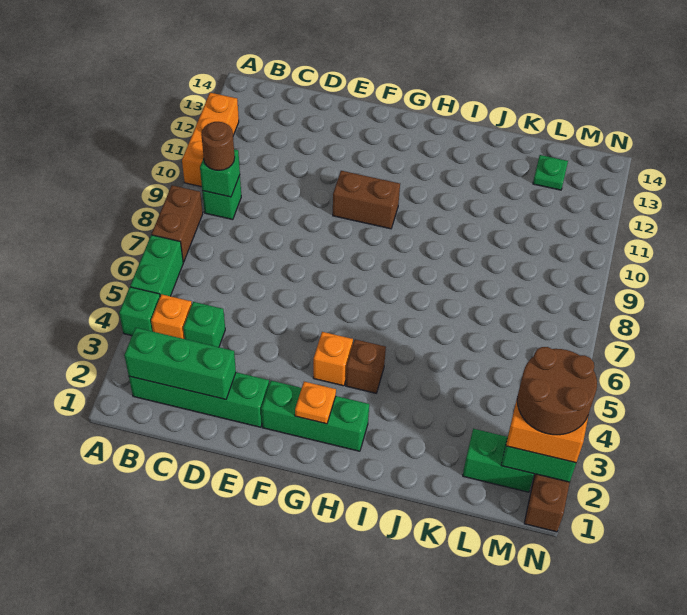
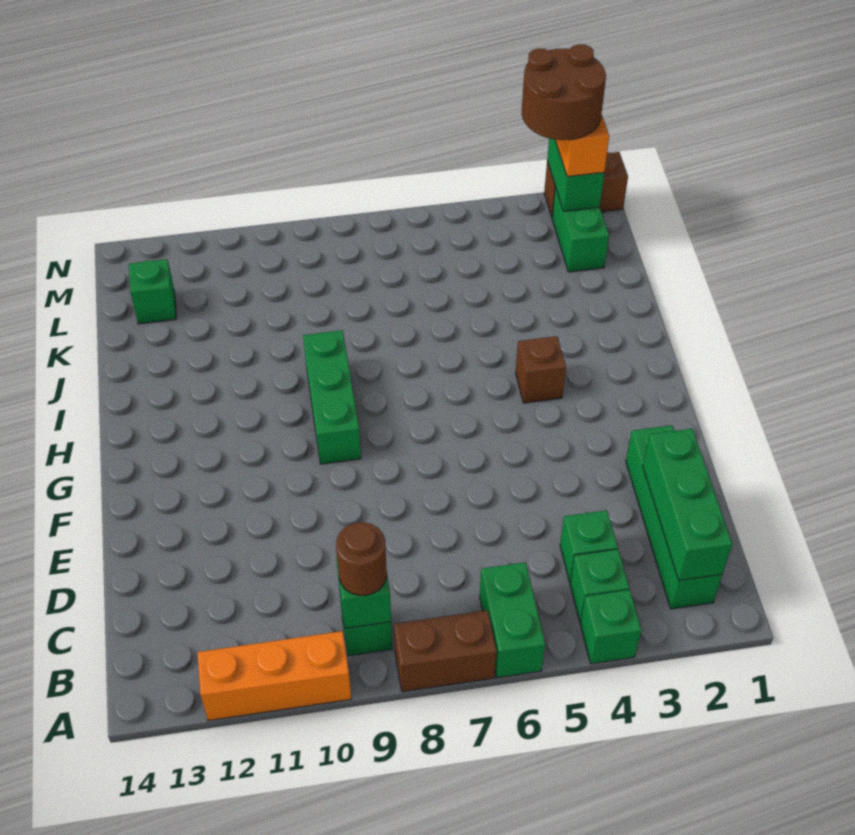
green brick A5:A6 level 1 -> green brick A6:B6 level 1
orange brick B4 level 1 -> green brick B4 level 1
green brick F2:H2 level 1 -> green brick G9:I9 level 1
brown brick F10:G10 level 1 -> none
orange plate G2 level 2 -> none
orange brick G4 level 1 -> none
green plate L13 level 1 -> green brick L13 level 1

